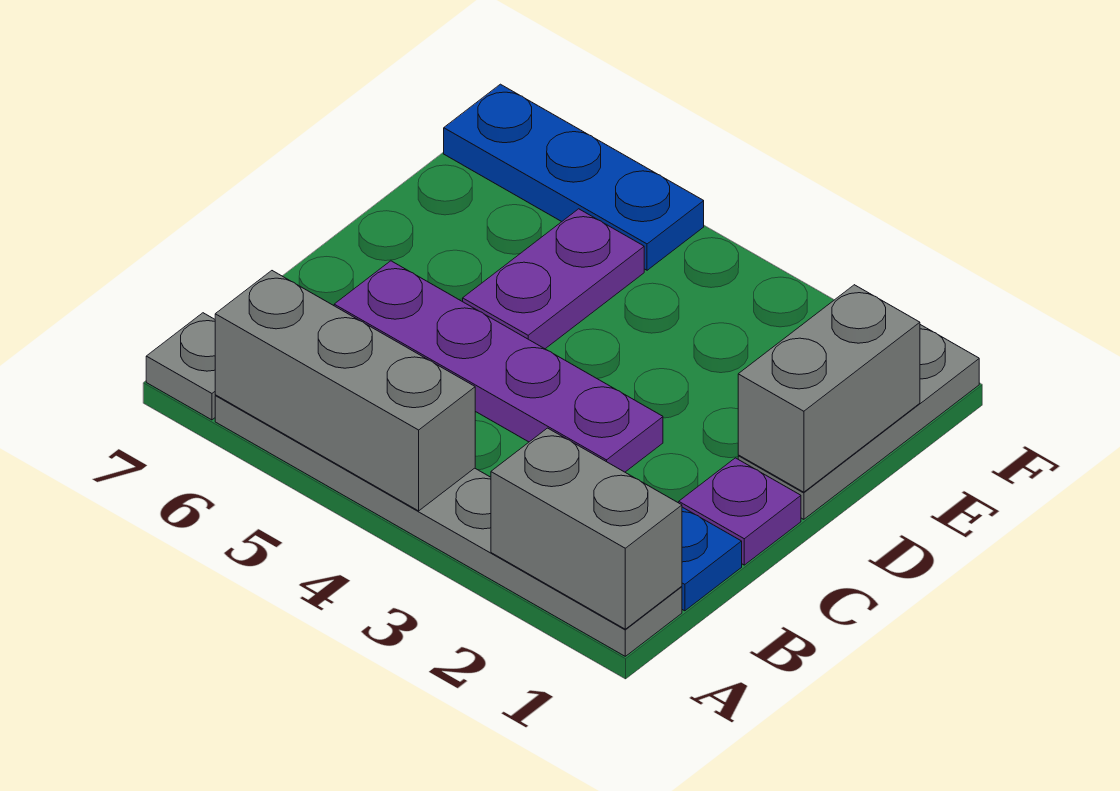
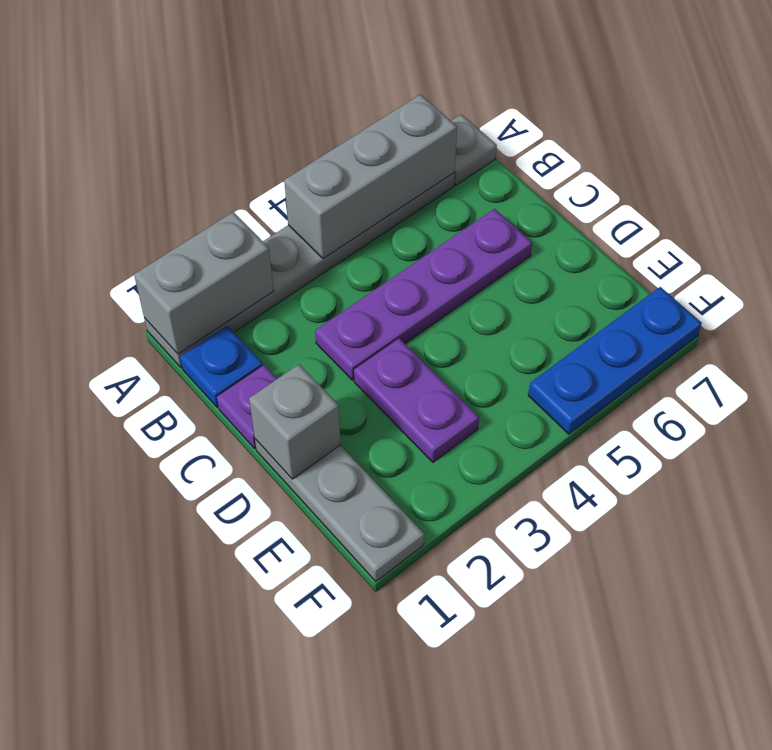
grey brick D1:E1 level 2 -> grey brick D1 level 2
purple plate D5:E5 level 1 -> purple plate D3:E3 level 1

